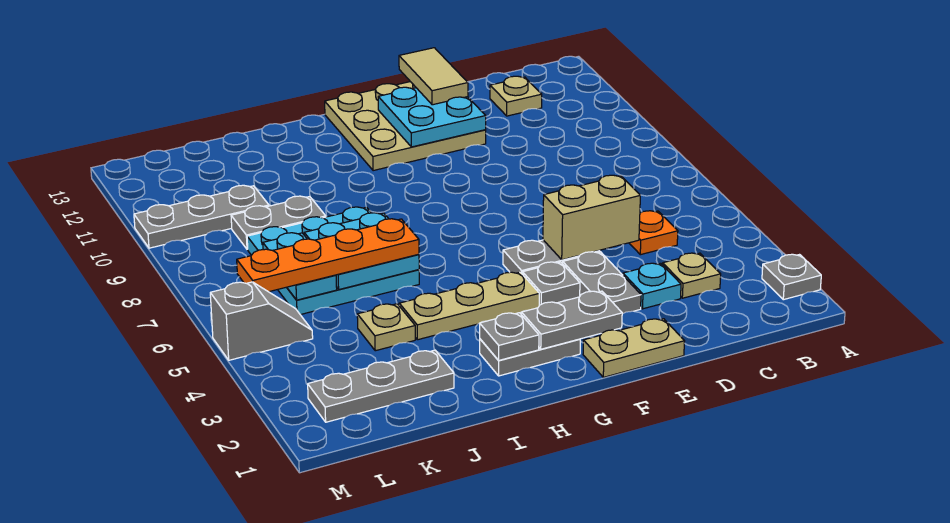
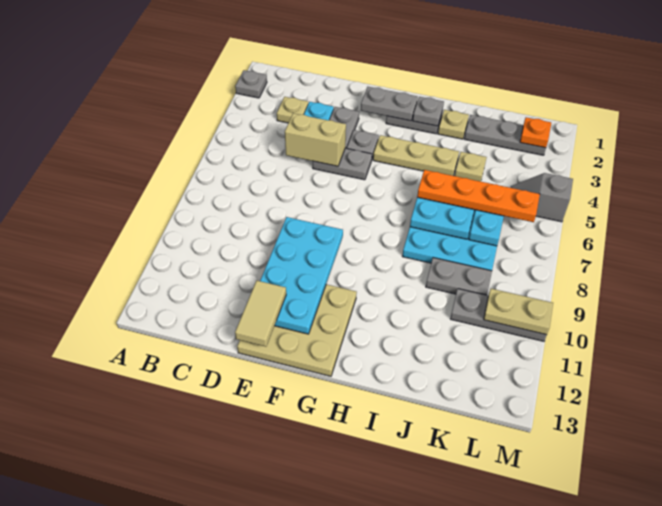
orange plate C5 level 1 -> orange plate L2 level 2
tan plate C12 level 1 -> tan plate I2 level 1
tan plate E1:F1 level 1 -> tan plate L10:M10 level 2
cyan plate E11:F12 level 2 -> cyan plate E9:F12 level 2

